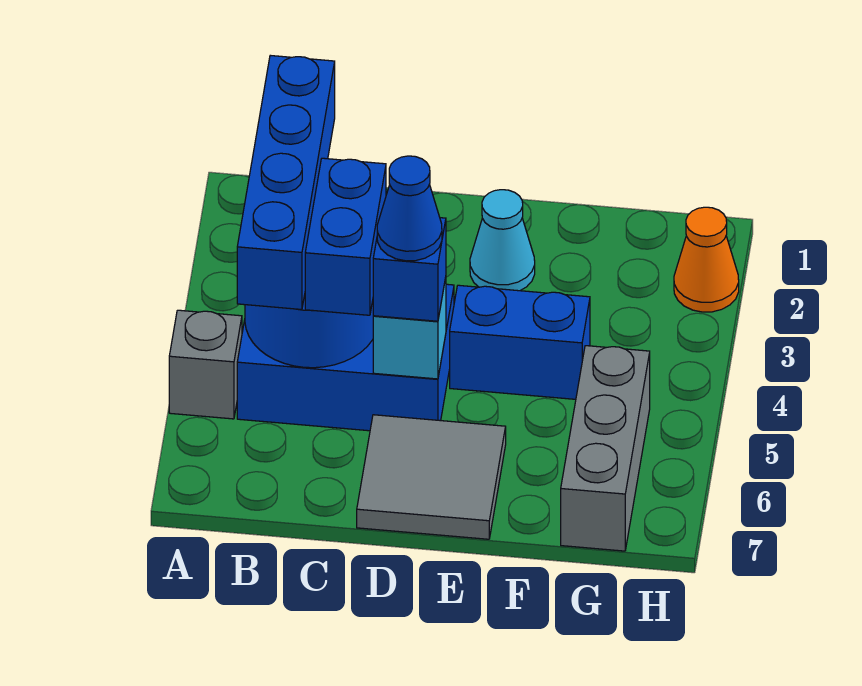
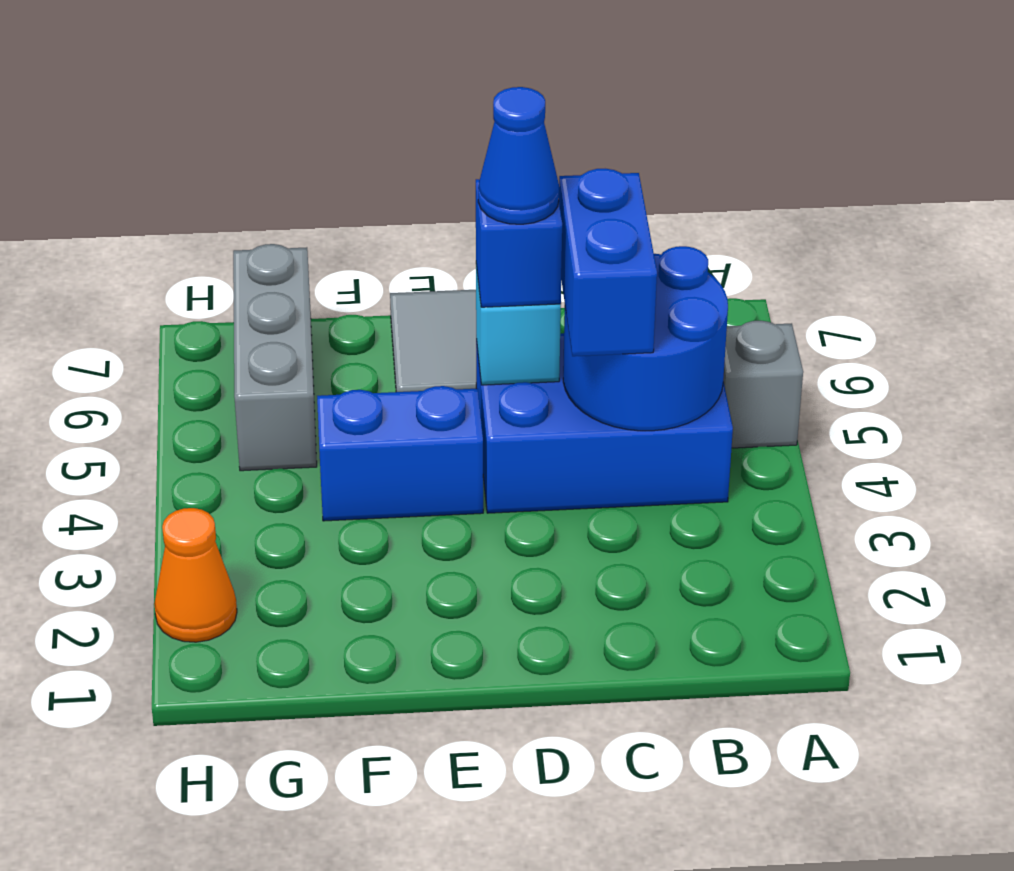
blue brick B2:B5 level 3 -> none
cyan cone E2 level 1 -> none

